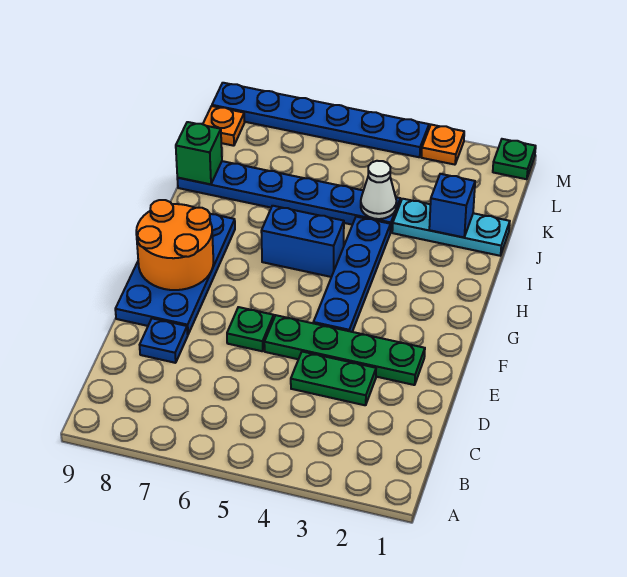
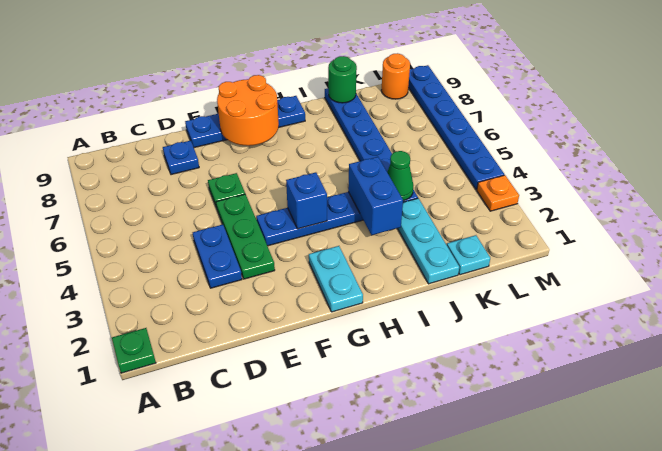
green plate D3:D4 level 1 -> blue plate D3:D4 level 1
green plate E2:E5 level 1 -> green plate E3:E5 level 1
blue plate E8:H9 level 1 -> blue plate E9:H9 level 1
none -> cyan plate G1:G2 level 1
blue brick H5:H6 level 1 -> blue brick I3:I4 level 2
blue brick J2 level 2 -> blue brick G4 level 2
white cone J4 level 2 -> green cone J4 level 2
green brick J9 level 2 -> green round brick J9 level 2
none -> cyan plate K1 level 1
orange plate L9 level 1 -> orange round brick L9 level 1
green plate M1 level 1 -> green plate A1 level 1

